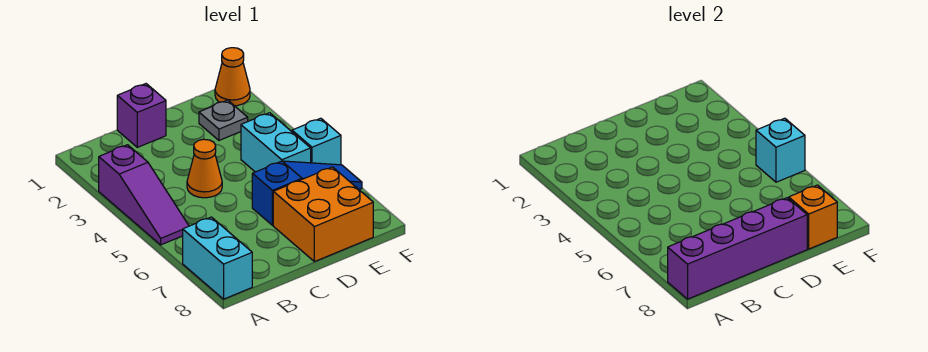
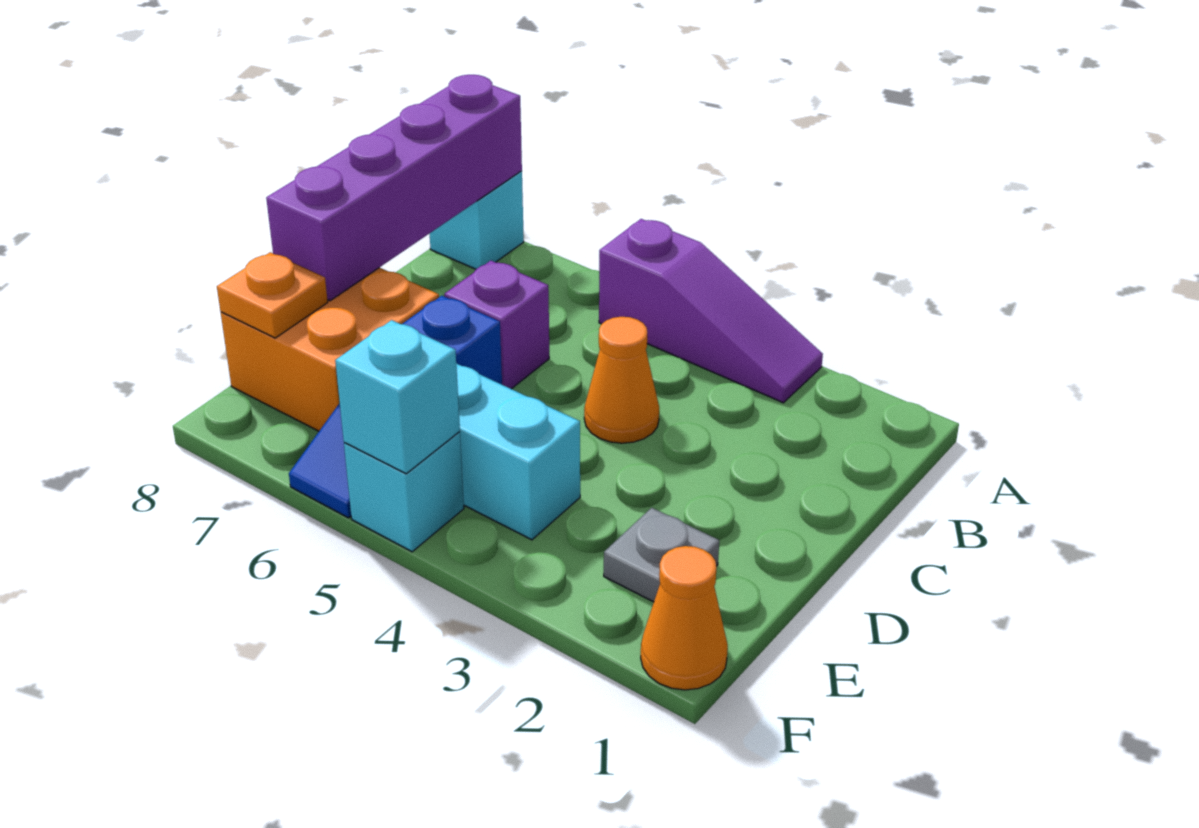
purple slope A3:A5 level 1 top 3 -> purple slope A3:A5 level 1 top 5
cyan brick A7:A8 level 1 -> cyan brick A8 level 1
purple brick C1 level 1 -> purple brick C6 level 1
orange brick E8 level 2 -> orange plate E8 level 2

